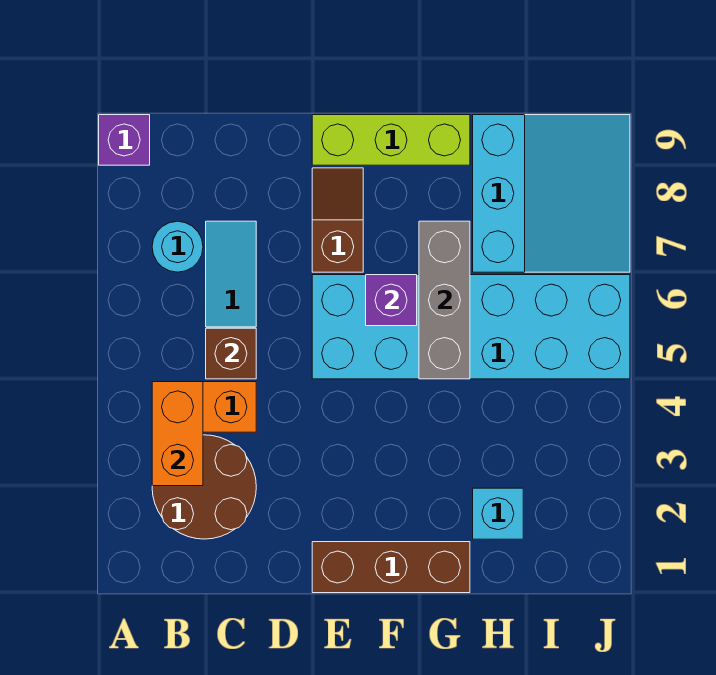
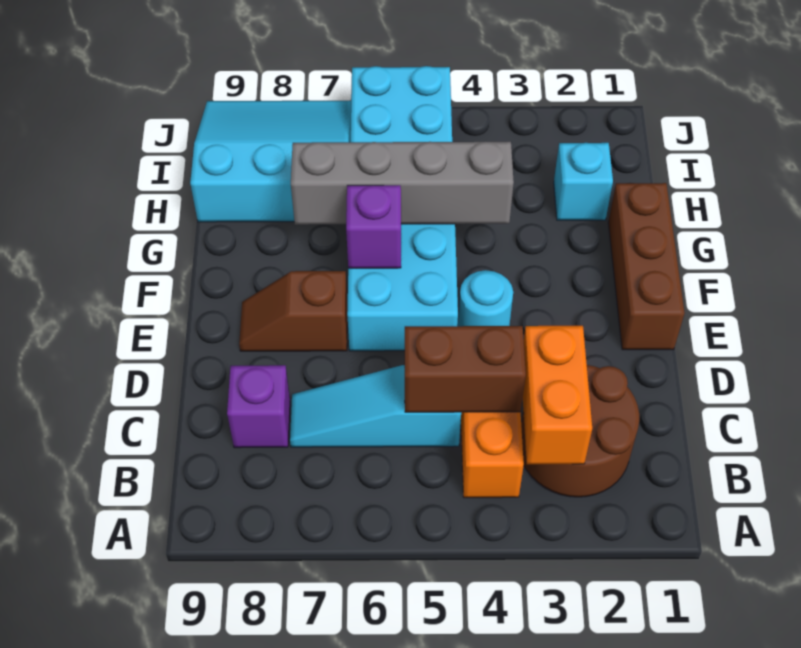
purple brick A9 level 1 -> purple brick C8 level 1
orange brick B3:B4 level 2 -> orange brick B3:C3 level 2
cyan round brick B7 level 1 -> cyan round brick E4 level 1
brown brick C5 level 2 -> brown brick C4:C5 level 2
lime brick E9:G9 level 1 -> none
grey brick G5:G7 level 2 -> grey brick G4:G7 level 2

